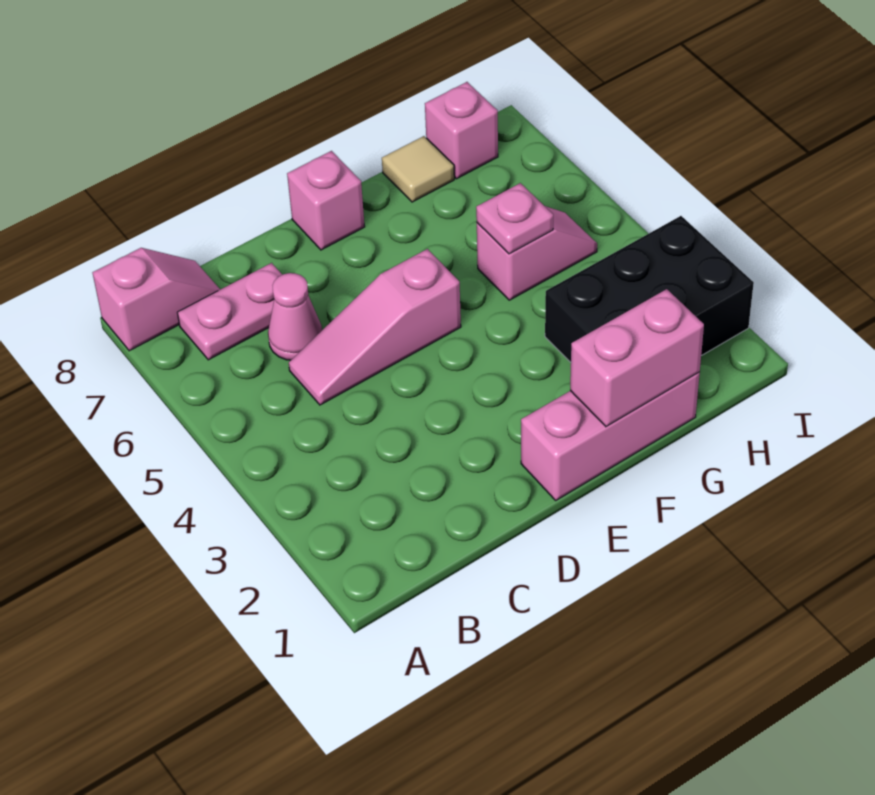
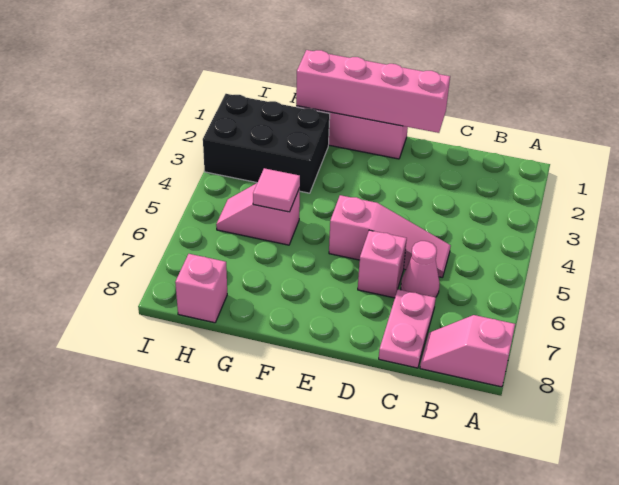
pink plate B7:C7 level 1 -> pink plate C7:C8 level 1
pink brick E8 level 1 -> pink brick D6 level 1
pink brick F1:G1 level 2 -> pink brick D1:G1 level 2
pink plate G5 level 2 -> pink tile G5 level 2
tan tile G8 level 1 -> none

